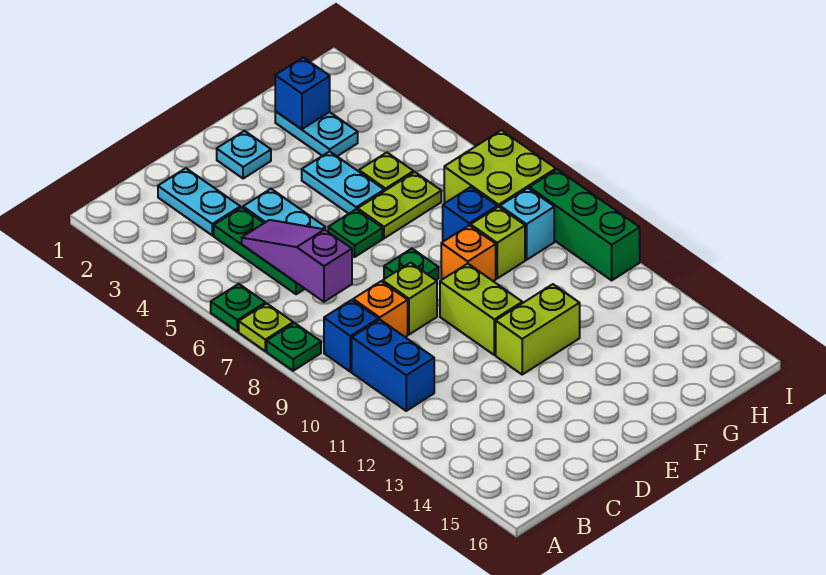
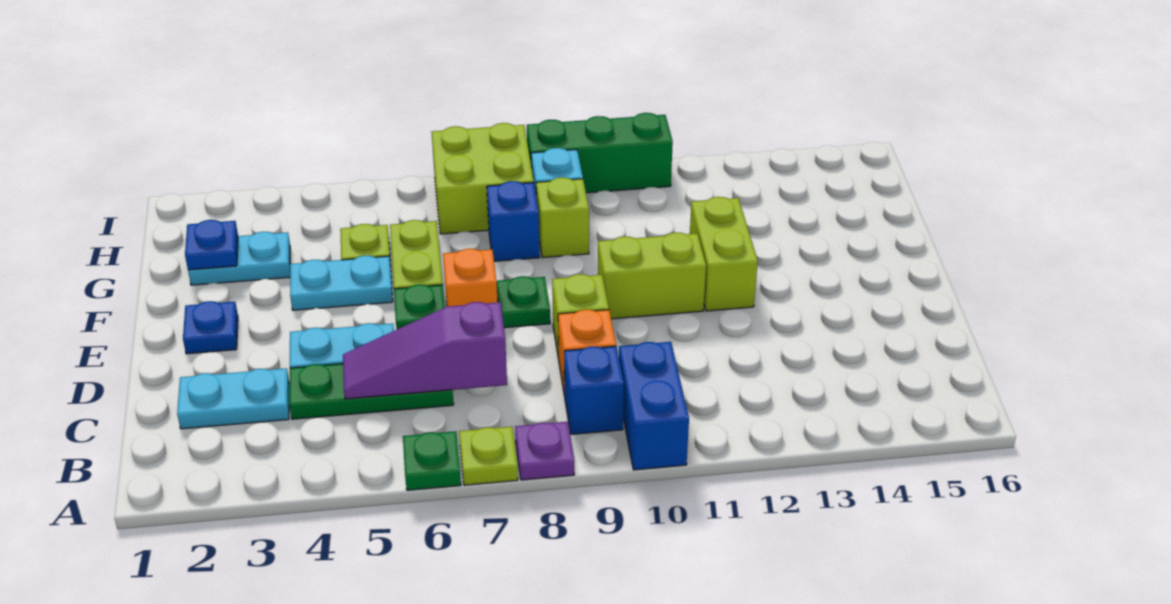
green plate A8 level 1 -> purple plate A8 level 1
blue brick B10:B11 level 1 -> blue brick A10:B10 level 1
cyan plate E2 level 1 -> blue plate E2 level 1
orange brick F9 level 1 -> orange brick E7 level 1
blue brick G2 level 2 -> blue plate G2 level 2

